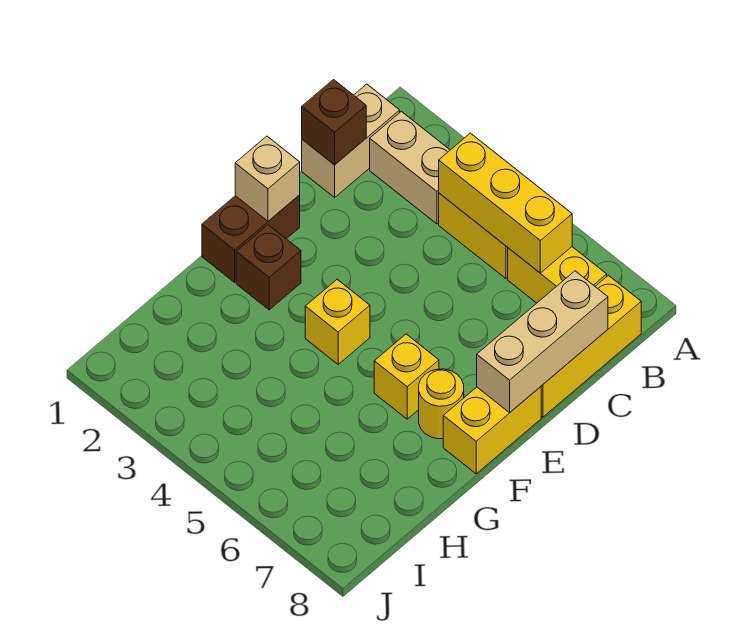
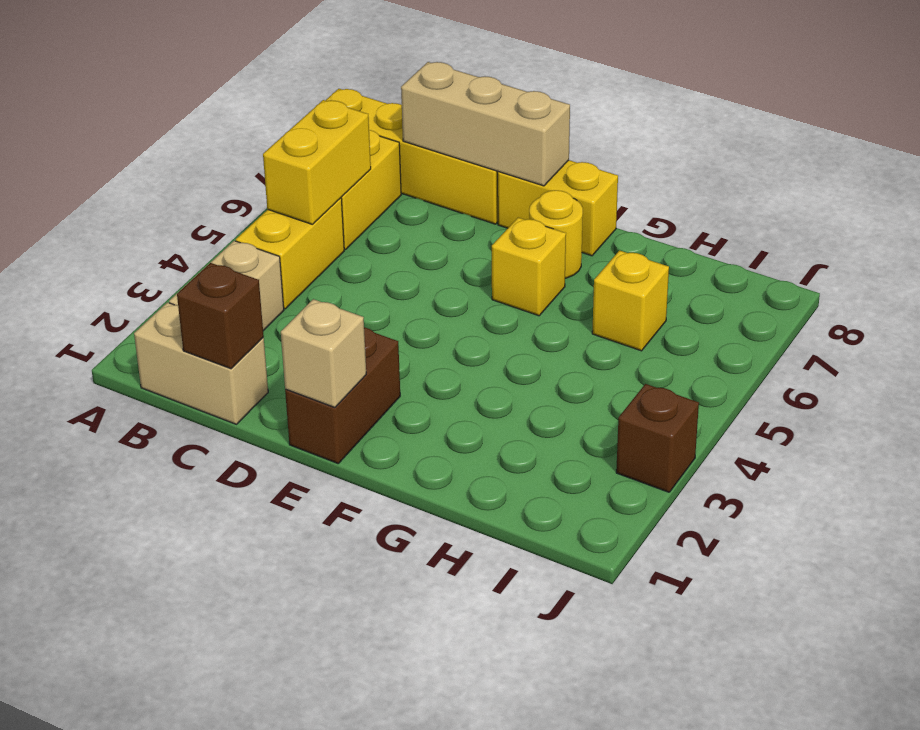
yellow brick B4:B6 level 2 -> yellow brick B5:B6 level 2
yellow brick B8:D8 level 1 -> yellow brick A8:D8 level 1
brown brick E1:F1 level 1 -> brown brick E1:E2 level 1
brown brick F2 level 1 -> brown brick J3 level 1
yellow brick F4 level 1 -> yellow brick H6 level 1

